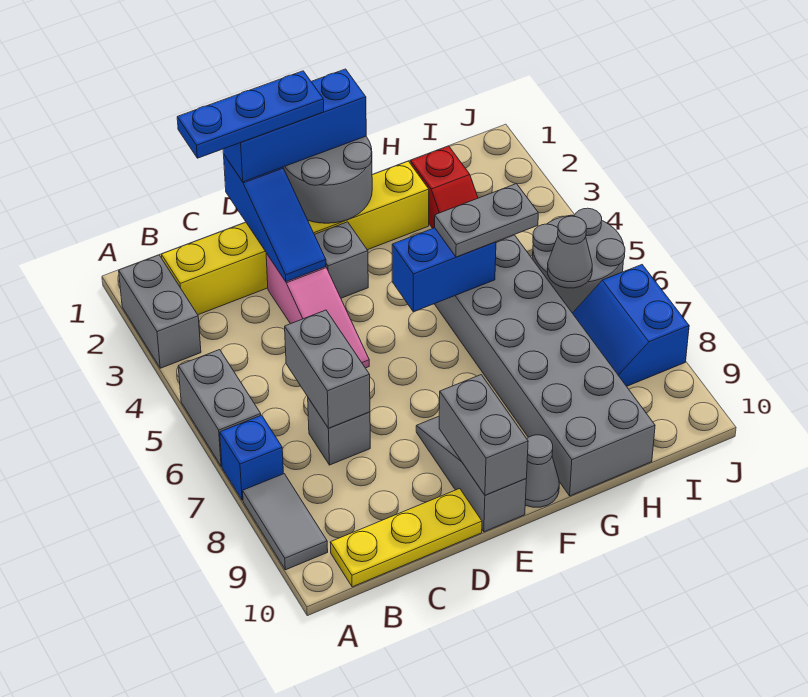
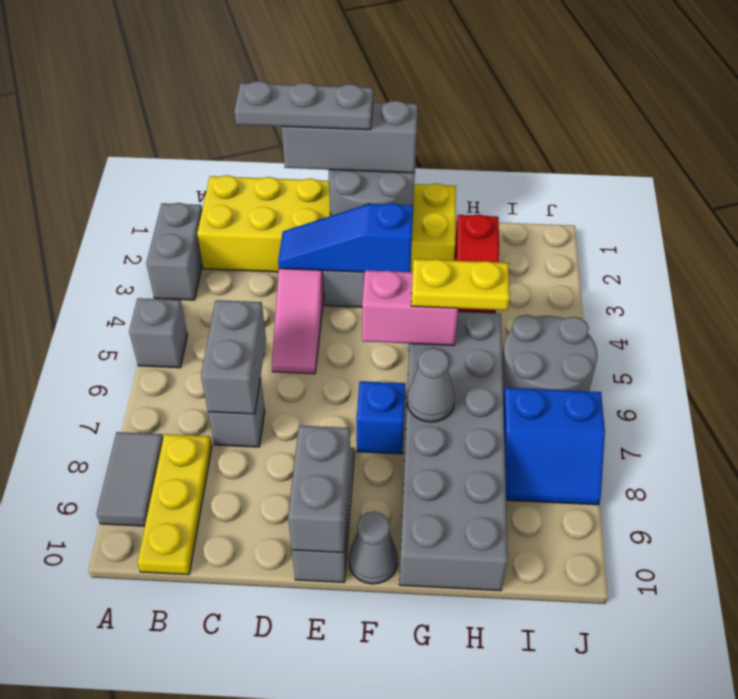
grey brick A5:A6 level 1 -> grey brick A5 level 1
blue brick A7 level 1 -> blue brick F7 level 1
yellow brick B2:G2 level 1 -> yellow brick B1:G2 level 1
yellow plate B10:D10 level 1 -> yellow plate B8:B10 level 1
blue plate C1:E1 level 4 -> grey plate C1:E1 level 4
blue slope D1:D3 level 2 top 1 -> blue slope D3:F3 level 2 top F
blue brick D1:F1 level 3 -> grey brick D1:F1 level 3
blue brick F5:G5 level 2 -> pink brick F5:G5 level 2
grey plate G5:H5 level 3 -> yellow plate G5:H5 level 3
grey cone I6 level 2 -> grey cone G7 level 2
blue slope I7:J8 level 1 top J -> blue slope I7:J8 level 1 top 7

